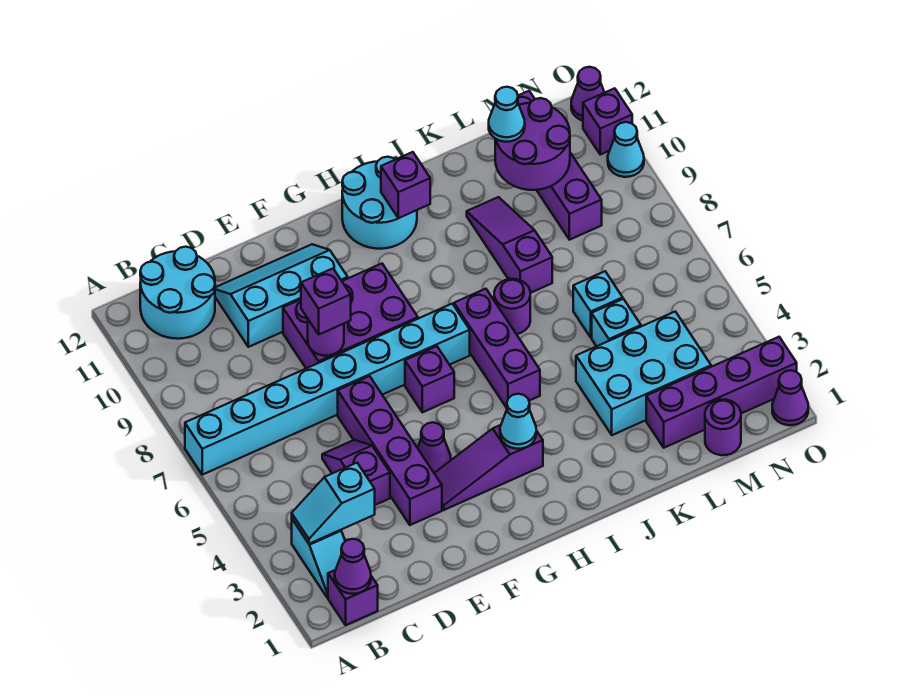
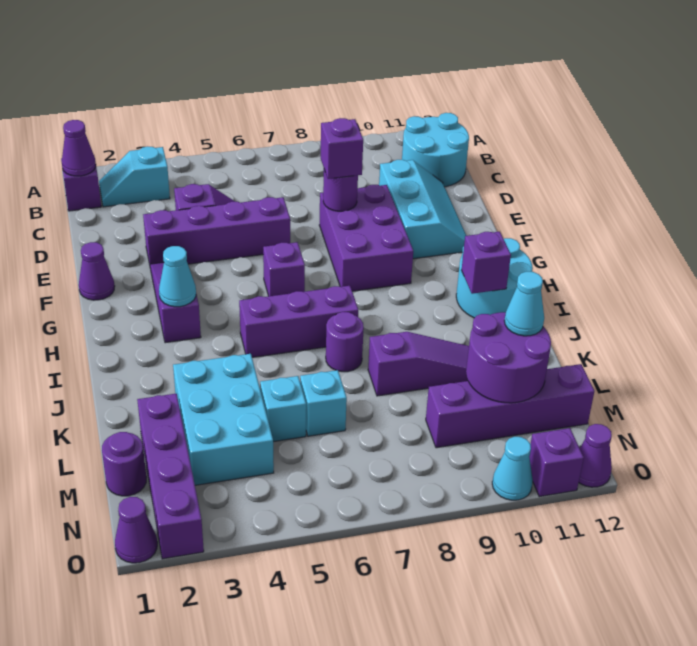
cyan brick A7:H7 level 1 -> none
cyan slope B3:C3 level 2 top C -> none
purple cone F4 level 1 -> purple cone F1 level 1

